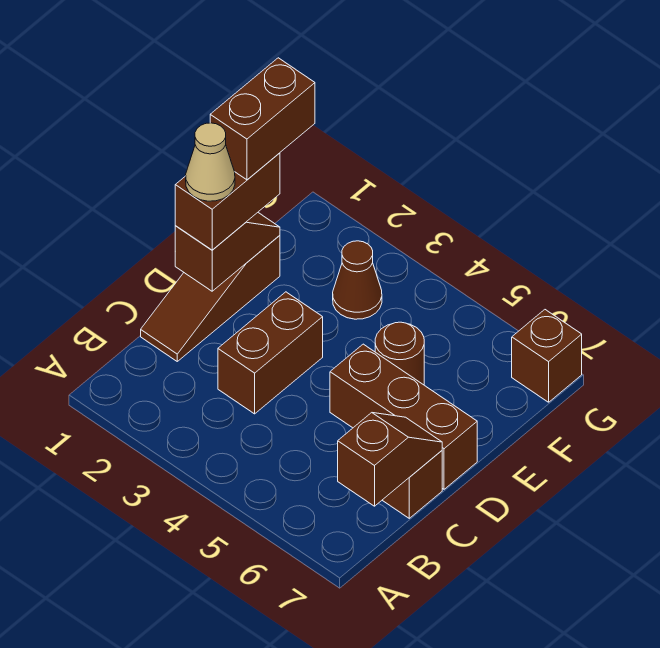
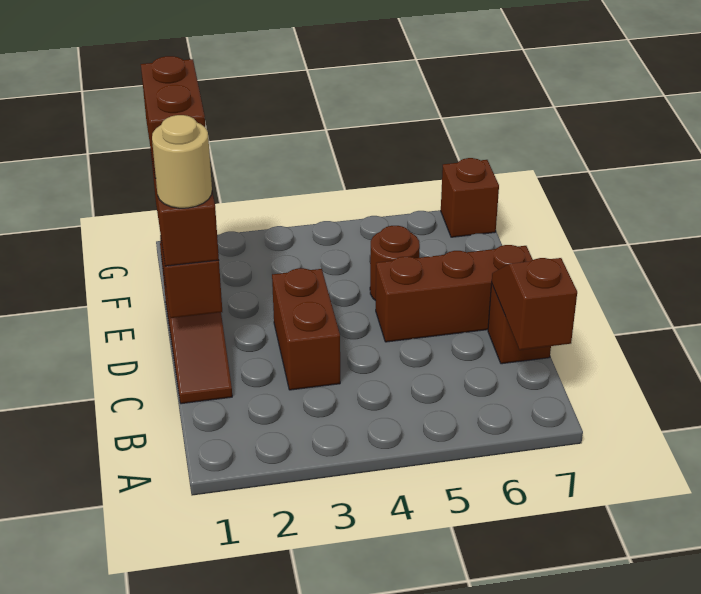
tan cone D1 level 4 -> tan round brick D1 level 4
brown cone F3 level 1 -> none

